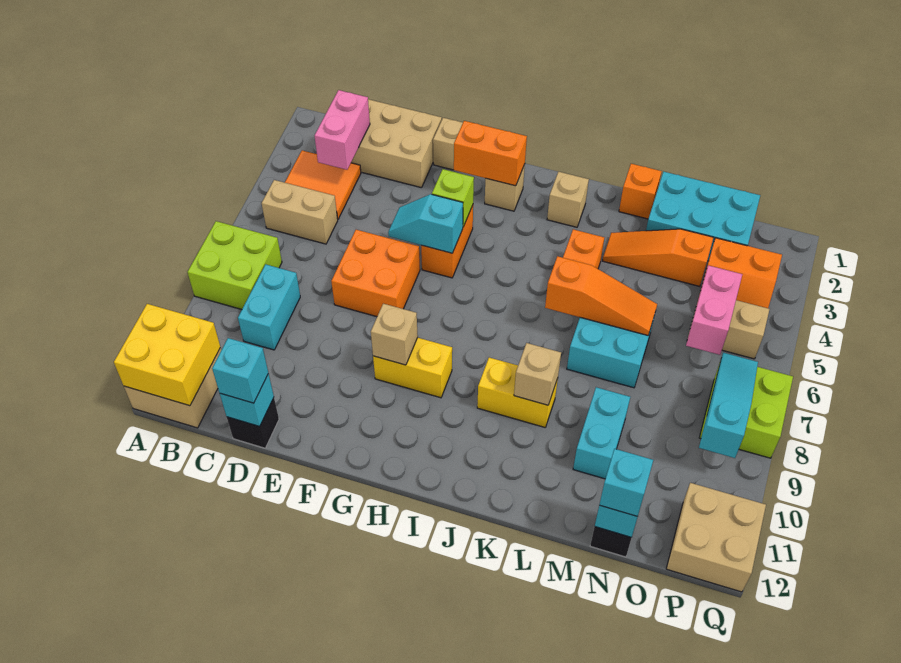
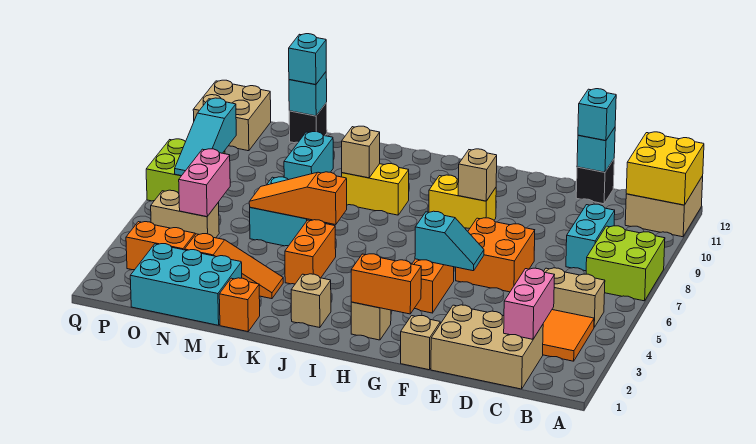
lime brick G4 level 2 -> none

